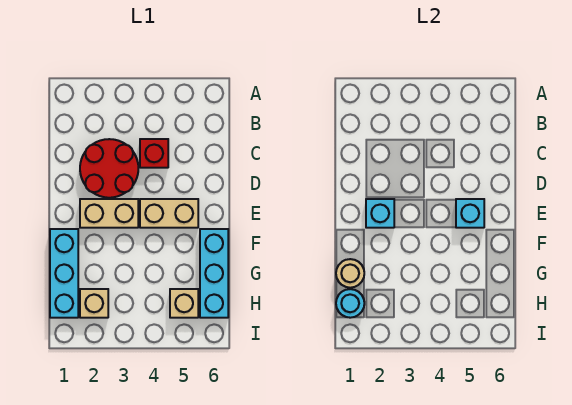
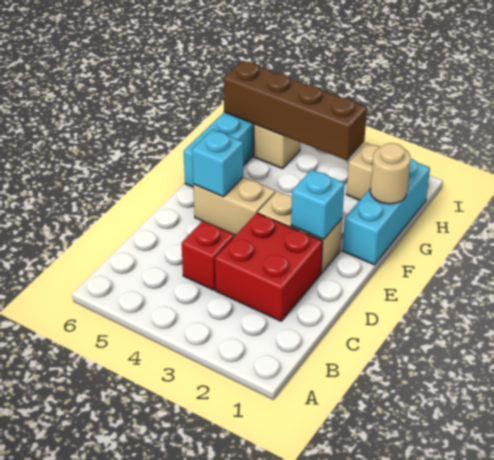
red round brick C2:D3 level 1 -> red brick C2:D3 level 1
cyan round brick H1 level 2 -> none
none -> brown brick H3:H6 level 2

